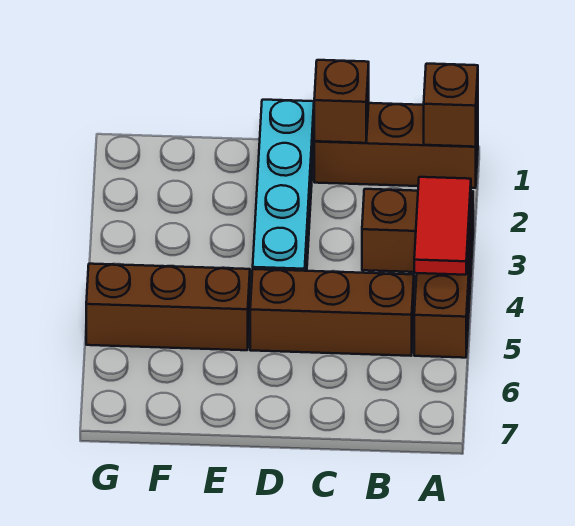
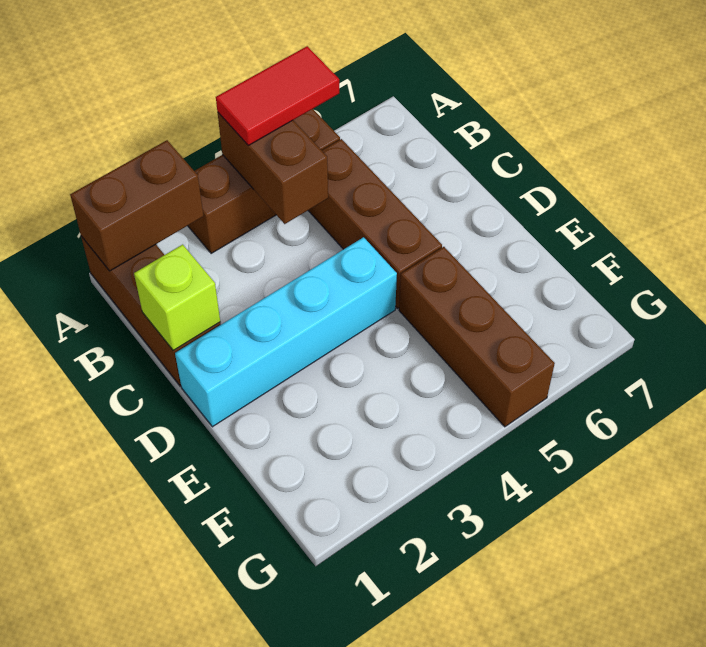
brown brick A1 level 2 -> brown brick A1:A2 level 2
brown brick C1 level 2 -> lime brick C1 level 2

